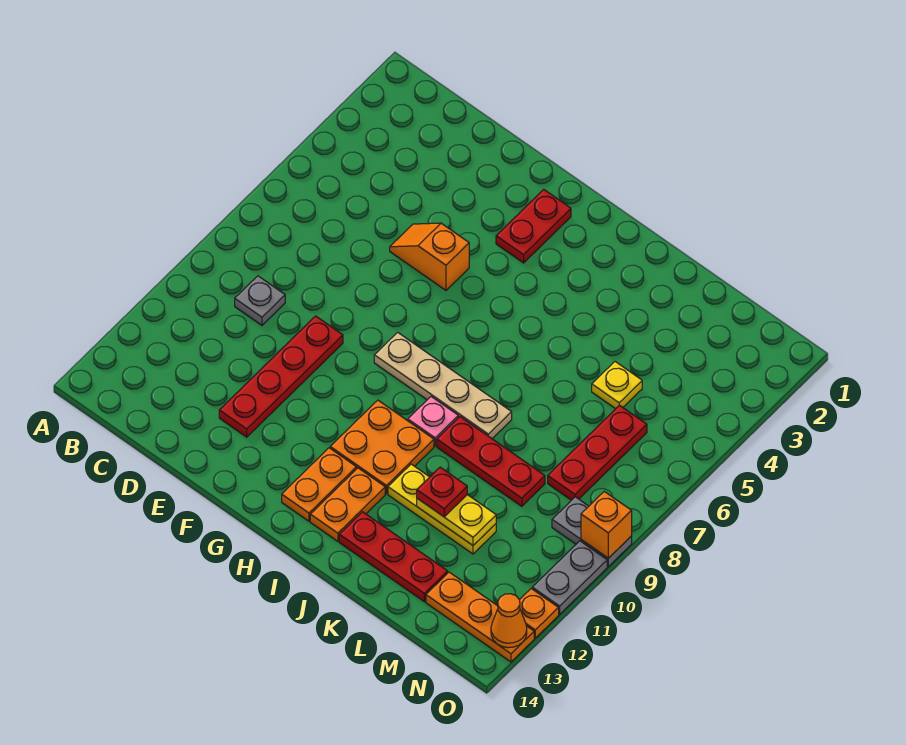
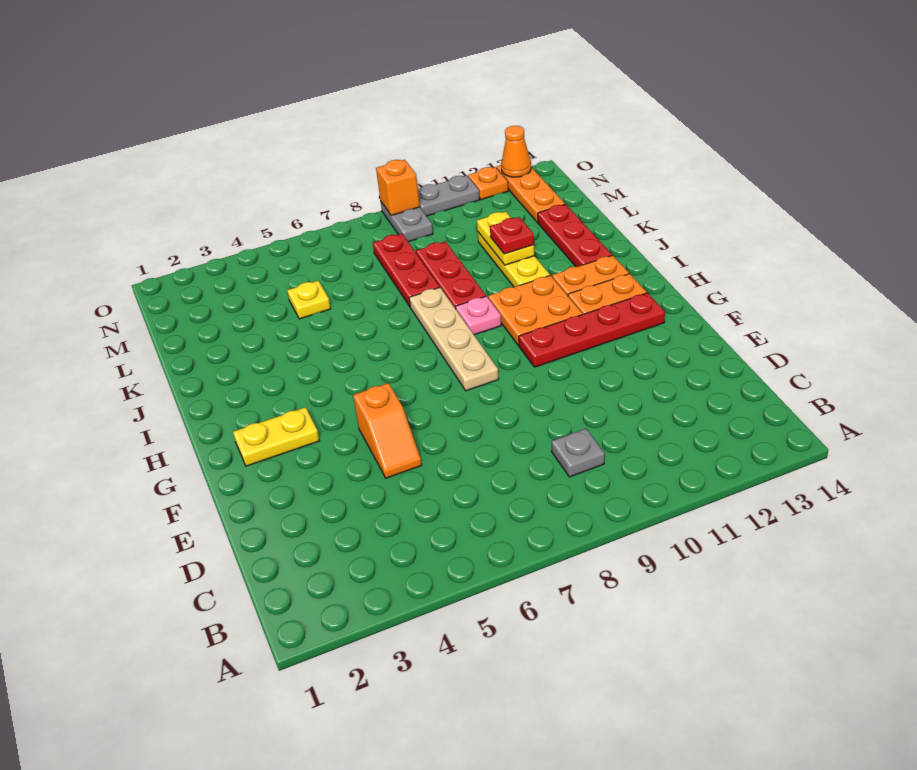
red plate E9:E12 level 1 -> red plate G10:G13 level 1
red plate G2:G3 level 1 -> yellow plate G2:G3 level 1
red plate M6:M8 level 1 -> red plate K8:M8 level 1

